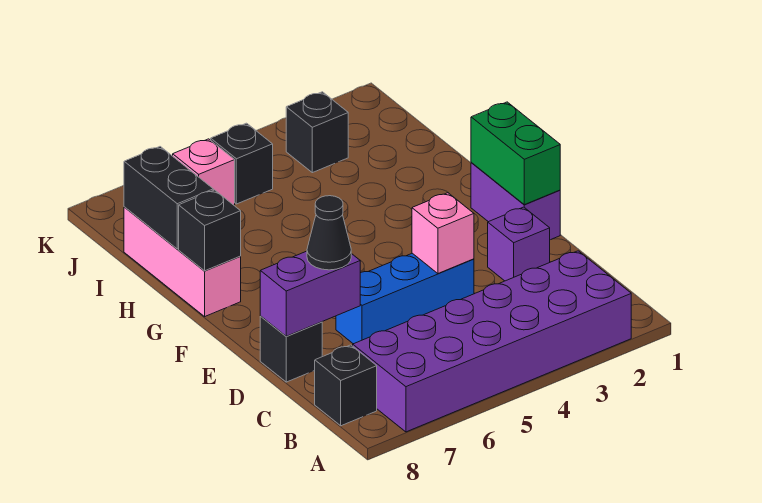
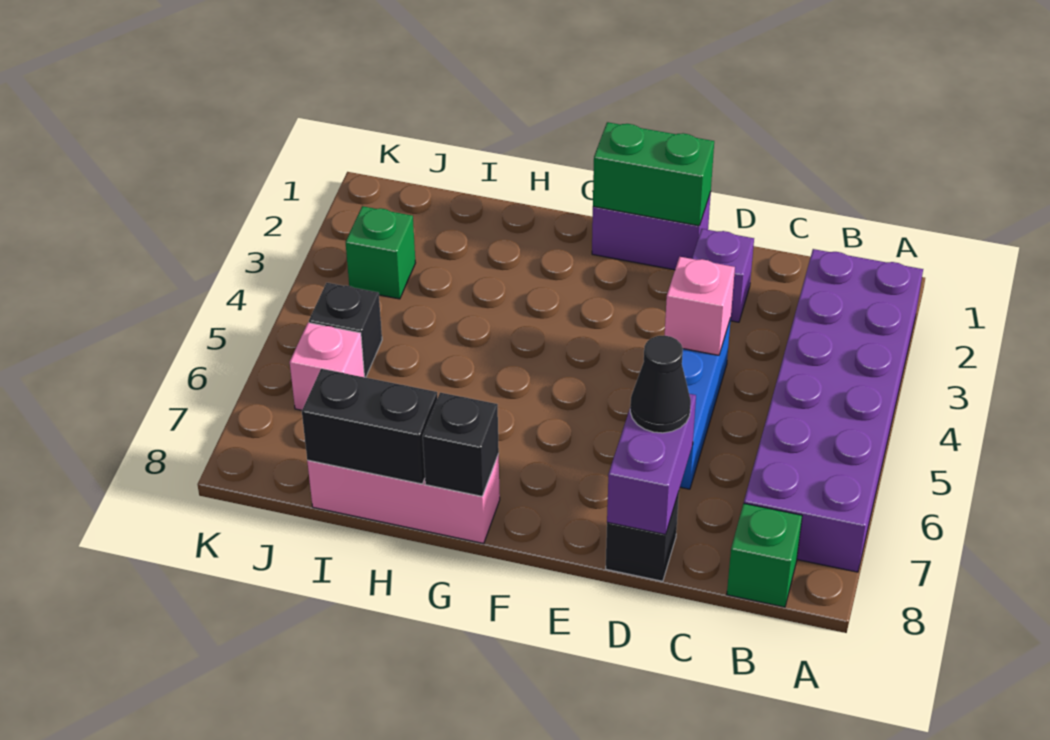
black brick B8 level 1 -> green brick B8 level 1
black brick J3 level 1 -> green brick J3 level 1

